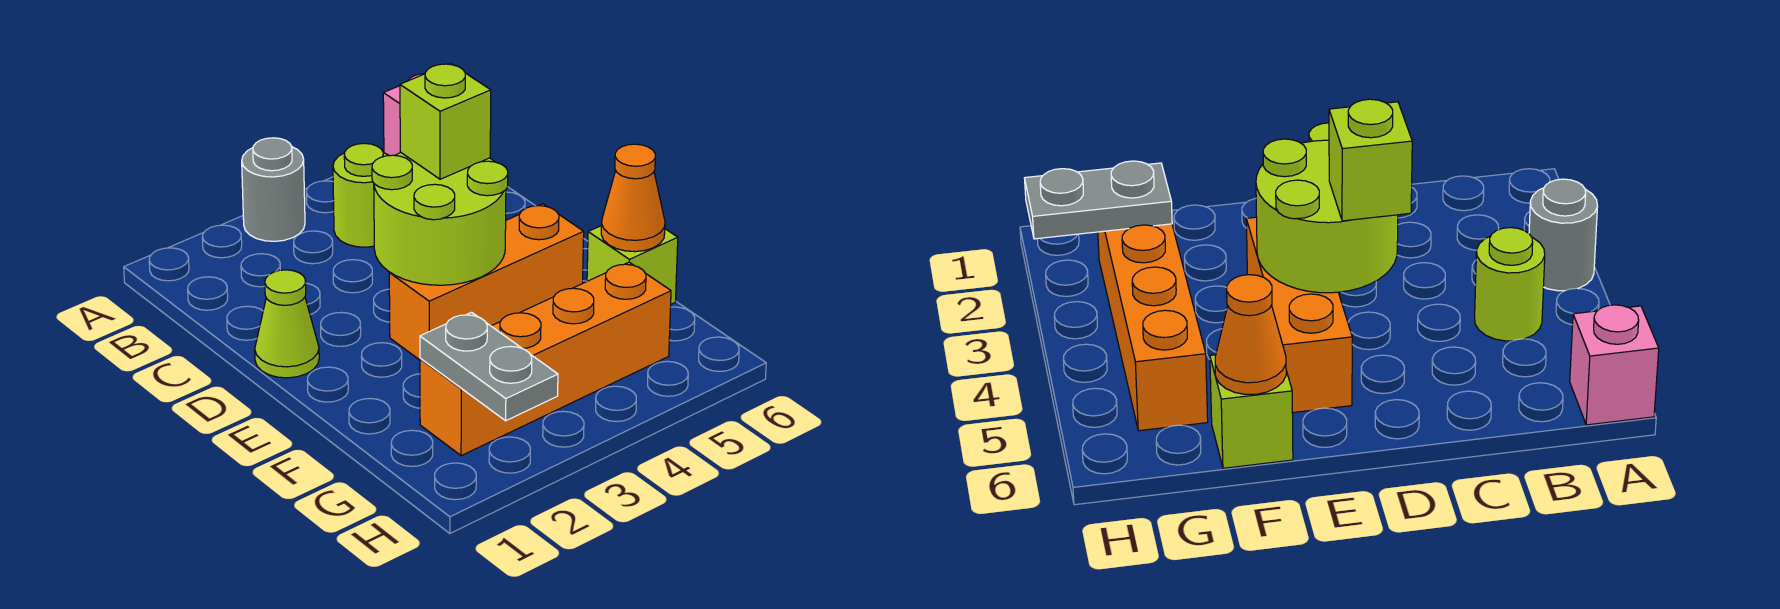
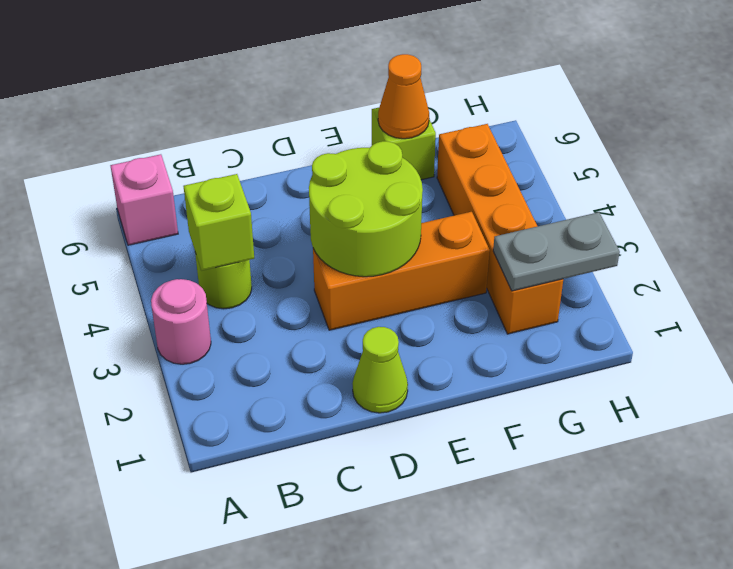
grey round brick A3 level 1 -> pink round brick A3 level 1
lime brick D4 level 3 -> lime brick B4 level 2
orange brick E3:E5 level 1 -> orange brick D3:F3 level 1

